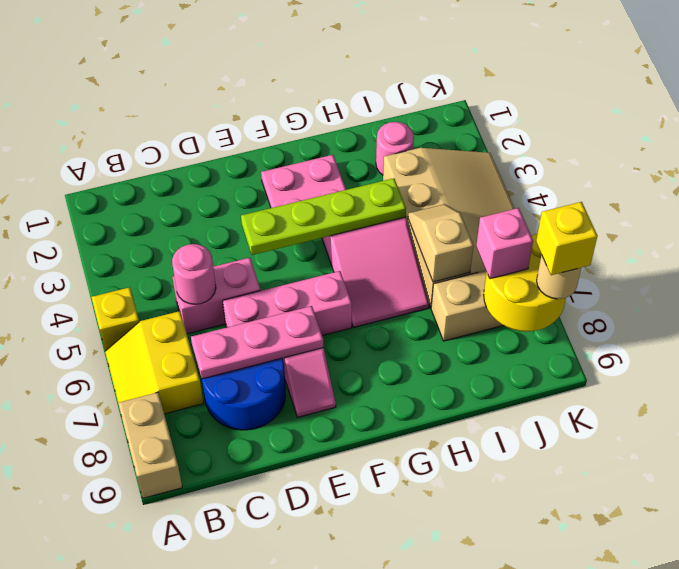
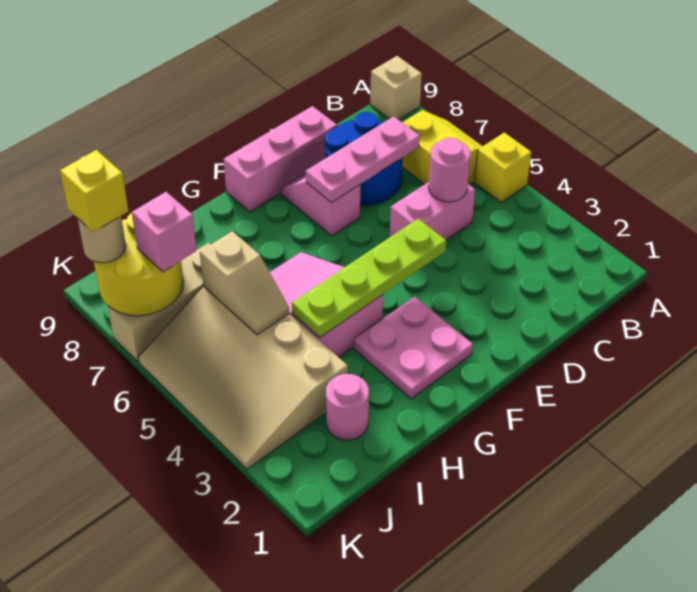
tan brick A8:A9 level 1 -> tan brick A9 level 1
pink brick D6:F6 level 1 -> pink brick D9:F9 level 1

